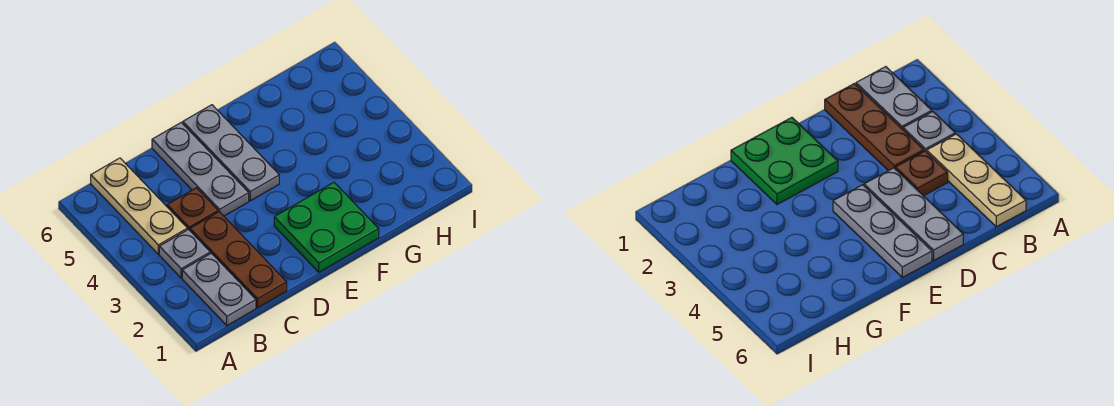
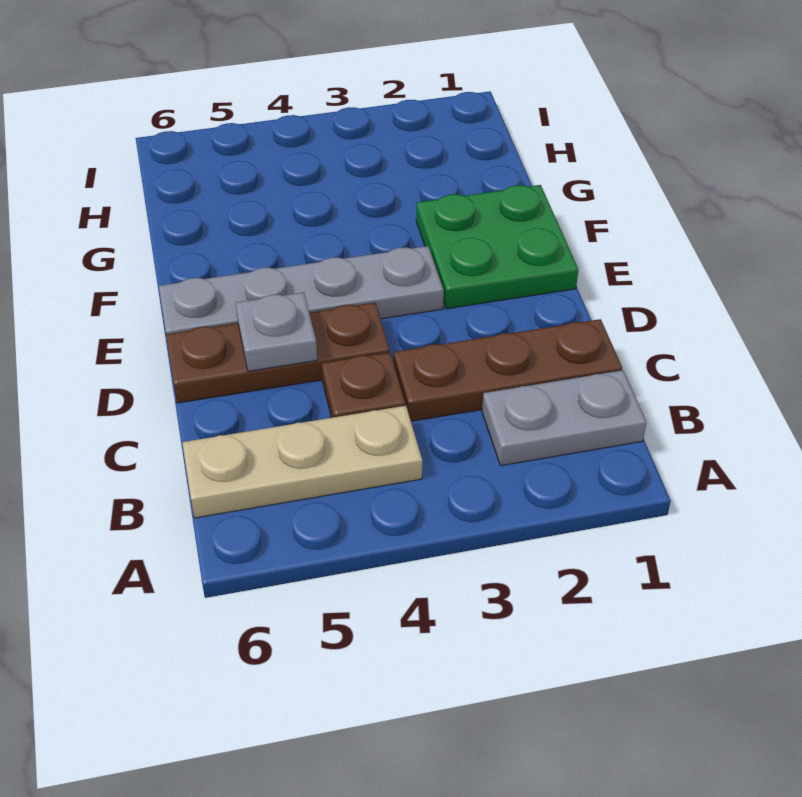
grey plate B3 level 1 -> grey plate D5 level 2
grey plate D4:D6 level 1 -> brown plate D4:D6 level 1
grey plate E4:E6 level 1 -> grey plate E3:E6 level 1

